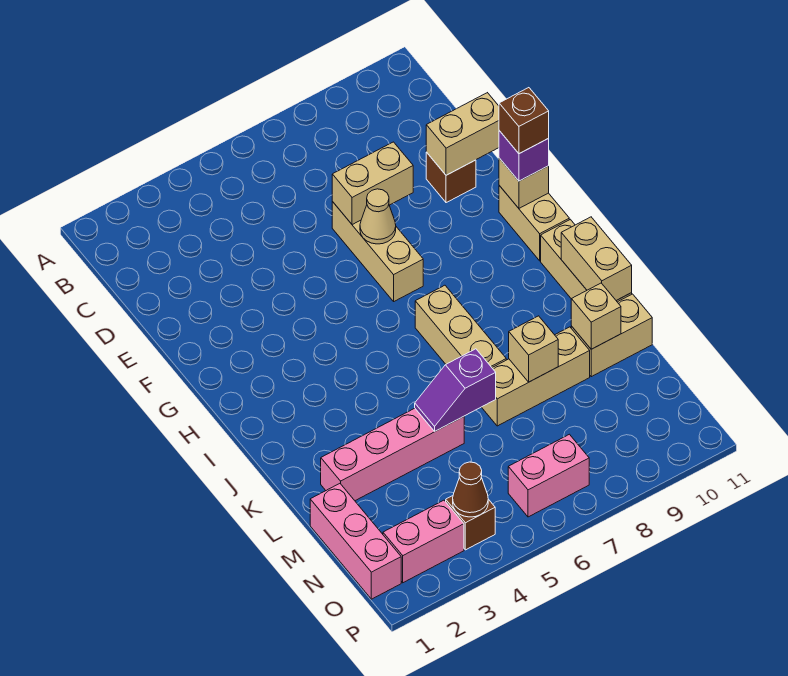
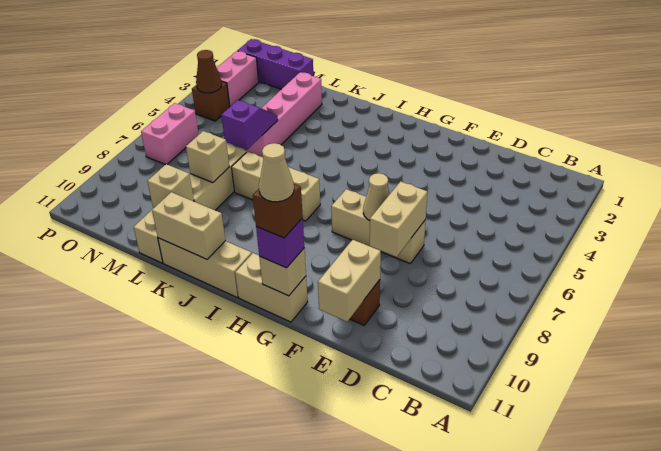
none -> tan cone G11 level 5
pink brick M1:O1 level 1 -> purple brick M1:O1 level 1

